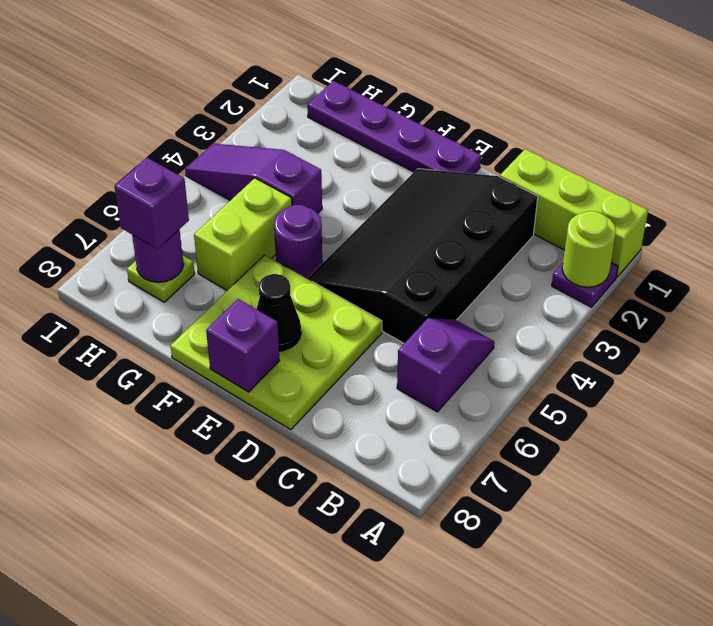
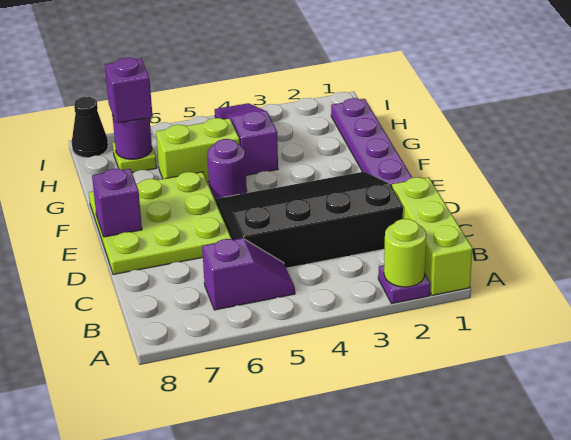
black cone E7 level 2 -> black cone I8 level 1

